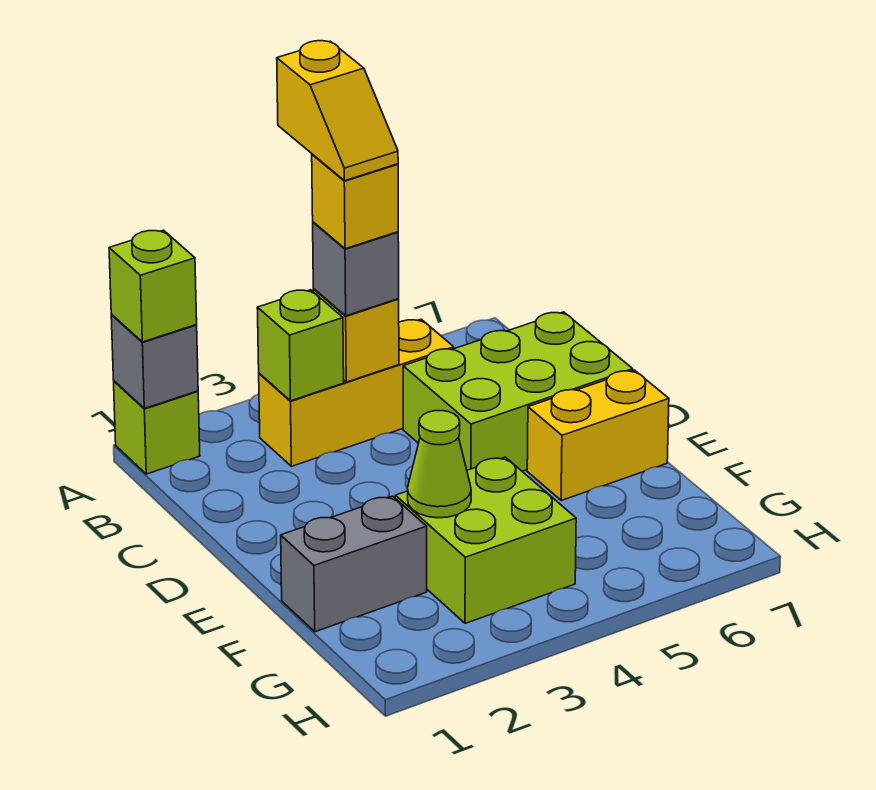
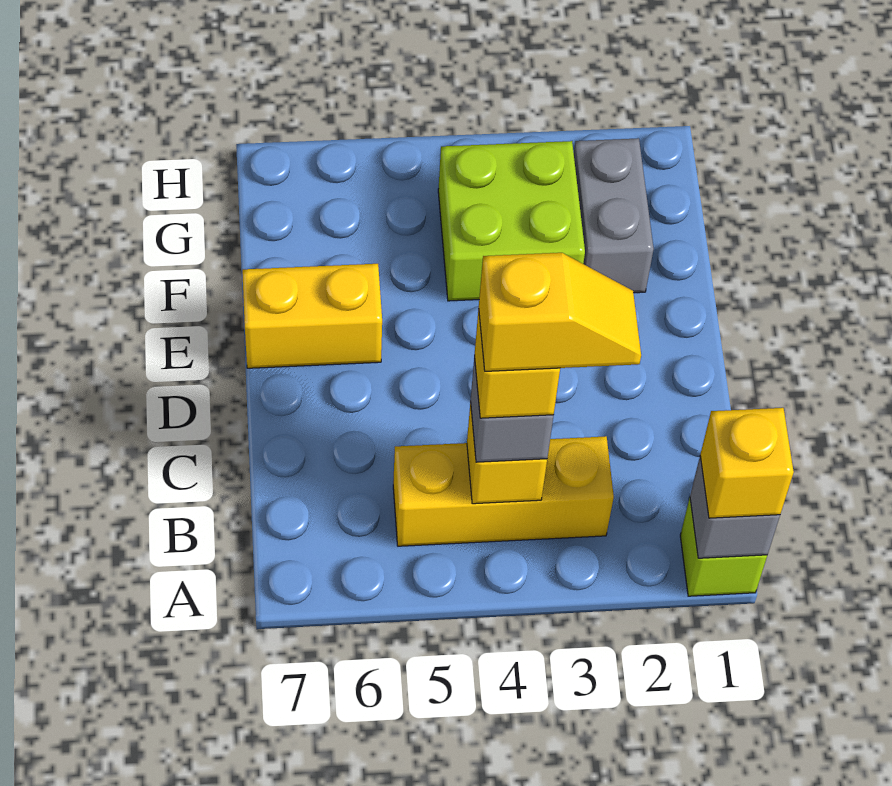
lime brick A1 level 3 -> yellow brick A1 level 3
yellow slope A4:B4 level 5 top A -> yellow slope B3:B4 level 5 top 4
lime brick B3 level 2 -> none
lime brick C5:D7 level 1 -> none
grey brick F1:F2 level 1 -> grey brick F2:G2 level 1
lime cone F3 level 2 -> none

